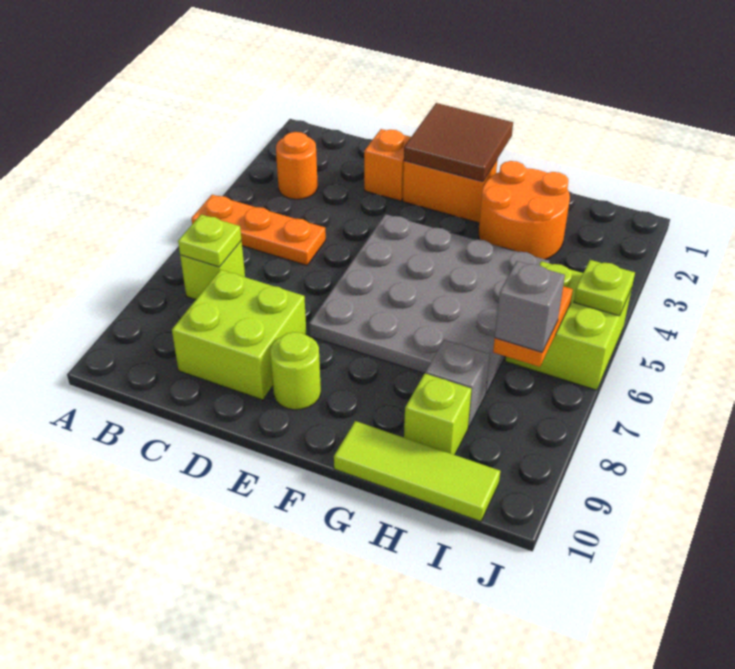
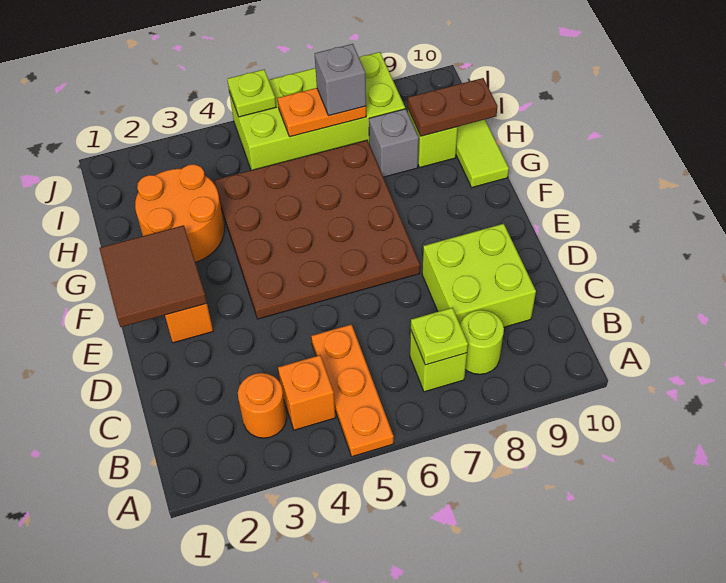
orange brick D2 level 1 -> orange brick B4 level 1
grey plate E4:H7 level 1 -> brown plate E4:H7 level 1
lime round brick E9 level 1 -> lime round brick B8 level 1
none -> brown plate H9:H10 level 2
lime brick I5:J6 level 1 -> lime brick I5:J8 level 1

